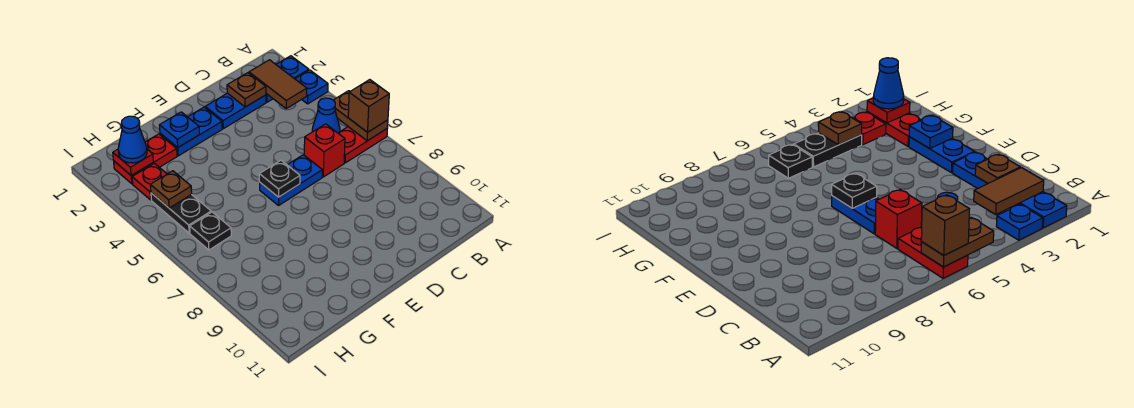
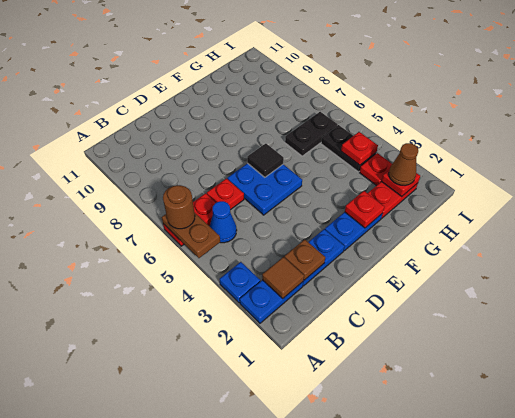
brown brick A6 level 3 -> brown round brick A6 level 3
brown tile B2:B3 level 2 -> brown tile B2 level 2
red brick C6 level 1 -> red plate C6 level 1
blue plate D6:E6 level 1 -> blue plate D5:E6 level 1
black plate E6 level 2 -> black tile E6 level 2
blue plate F2 level 2 -> red plate F2 level 2
blue cone H2 level 3 -> brown cone H2 level 3
brown plate H4 level 2 -> red plate H4 level 2
black plate H6 level 1 -> black plate G6:H6 level 1

